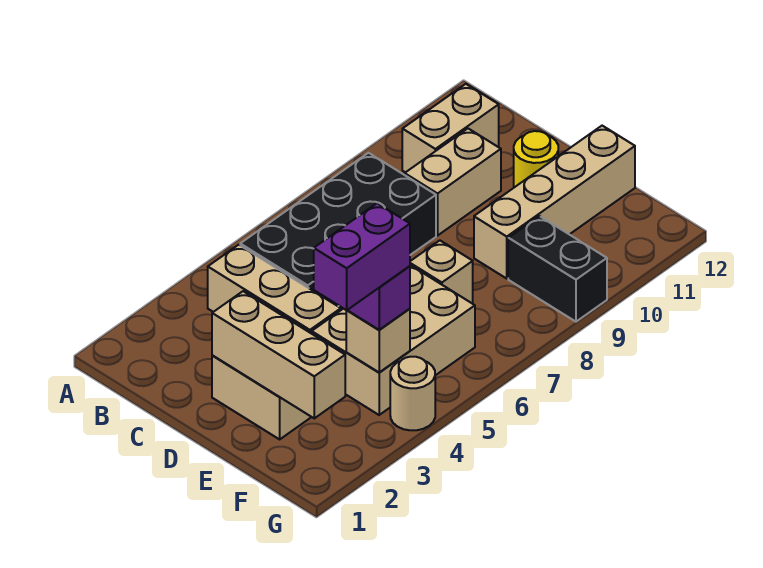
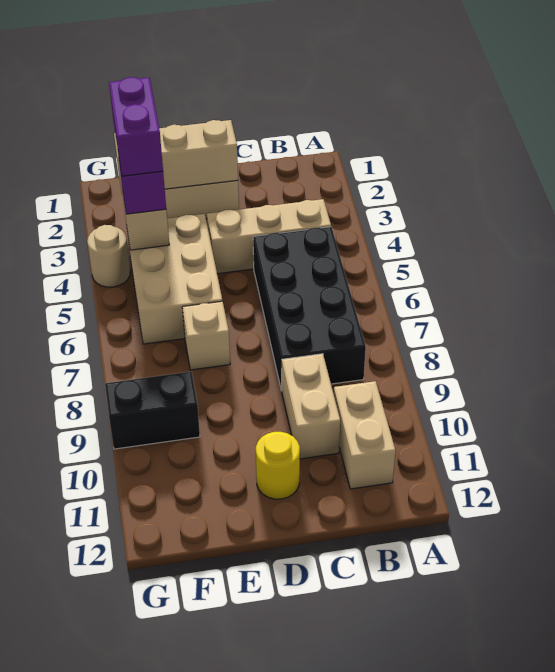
tan brick E9:E12 level 1 -> none

